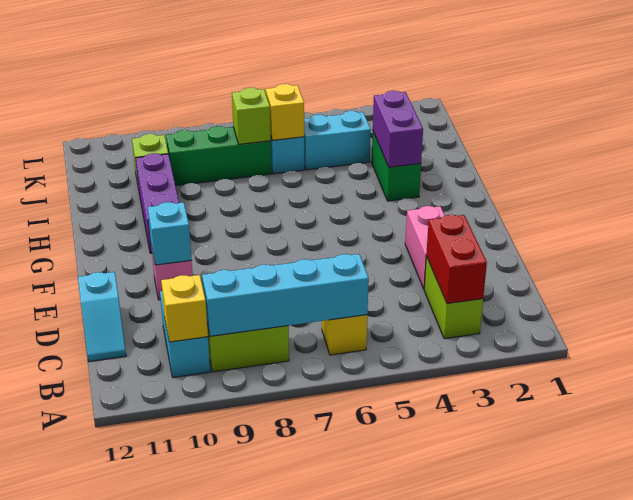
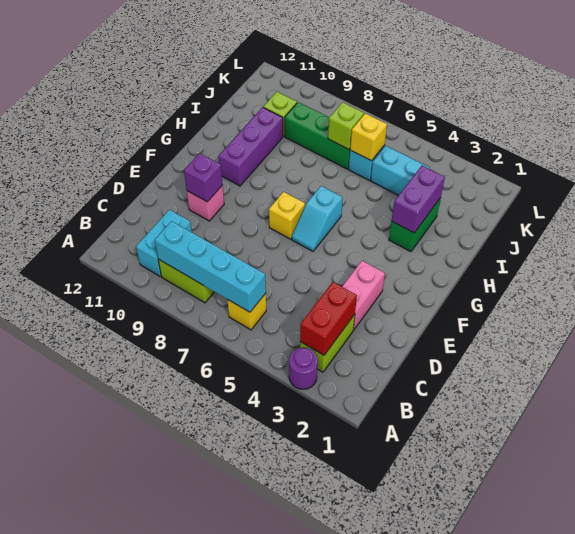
none -> purple round brick A3 level 1
yellow brick B10 level 2 -> yellow brick F7 level 1
cyan slope C12:D12 level 1 top D -> cyan slope F6:G6 level 1 top G
cyan brick E10 level 2 -> purple brick E10 level 2

